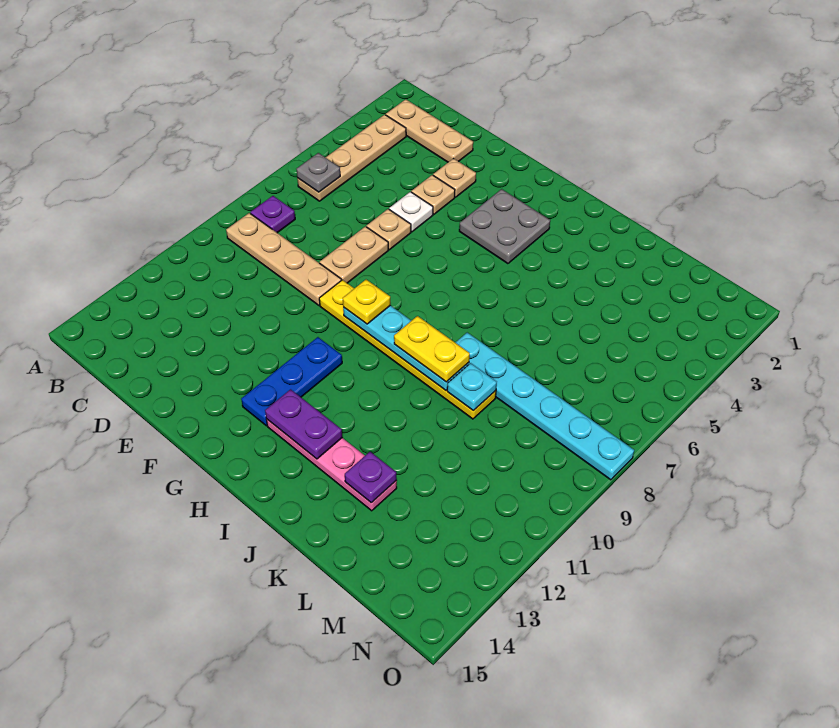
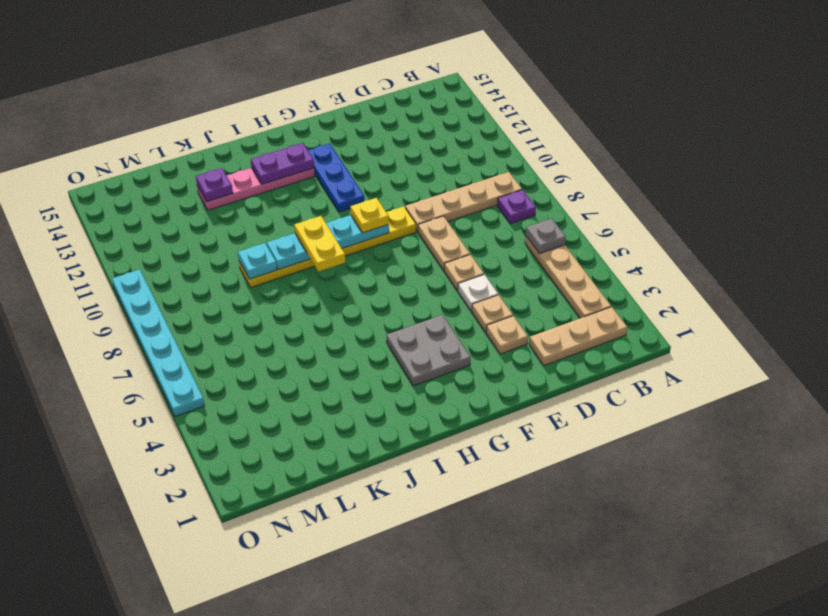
yellow plate I9:J9 level 3 -> yellow plate I8:I9 level 3
cyan plate J8:O8 level 1 -> cyan plate O5:O10 level 1

